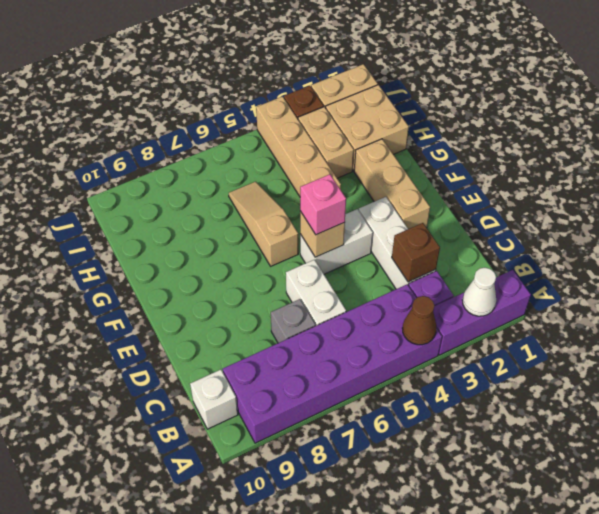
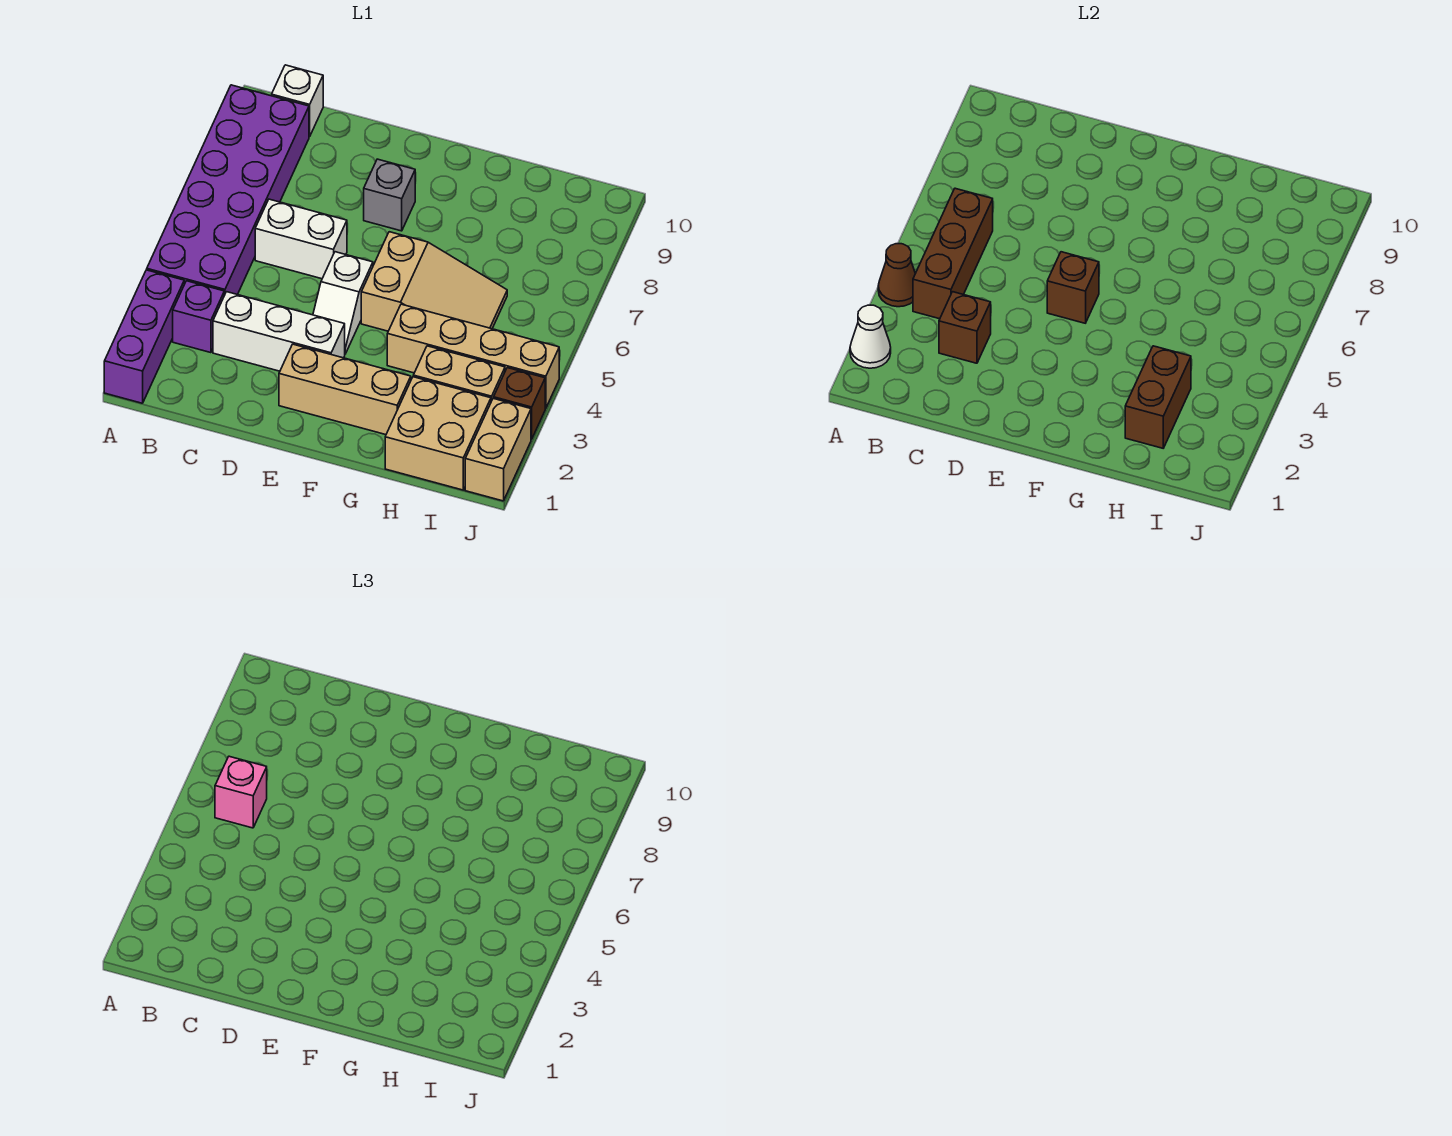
none -> brown brick B4:B6 level 2
grey brick C7 level 1 -> grey brick E8 level 1
white brick E4:E5 level 1 -> white slope E4:E5 level 1 top 5
tan brick E5 level 2 -> brown brick E5 level 2
pink brick E5 level 3 -> pink brick B6 level 3
tan slope F6:H6 level 1 top F -> tan slope F5:H6 level 1 top F
none -> brown brick H2:H3 level 2

